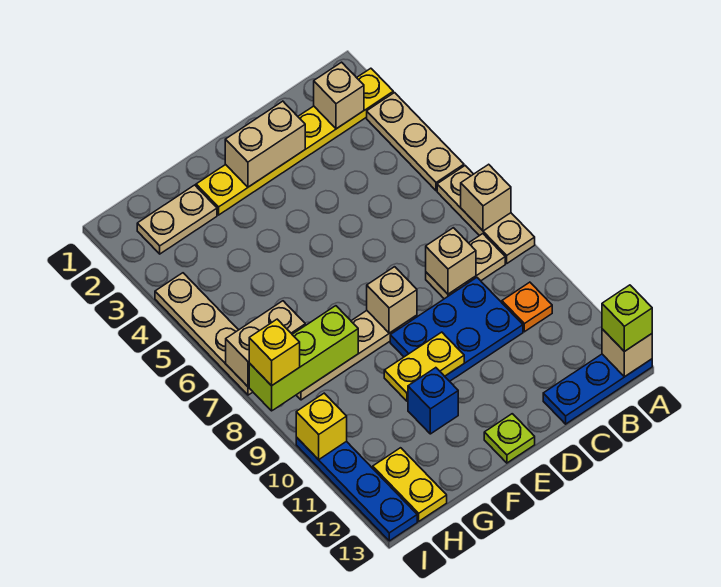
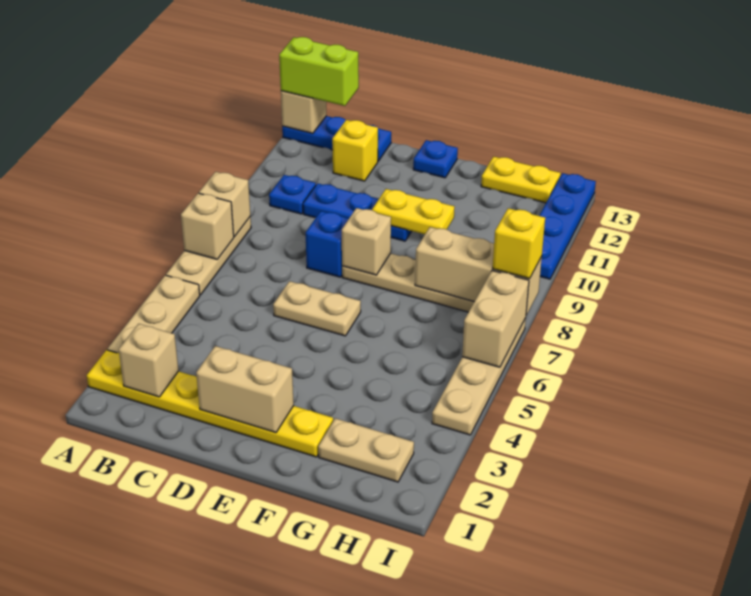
lime brick A13 level 3 -> lime brick A13:B13 level 3
tan plate B8:C8 level 1 -> tan plate D6:E6 level 1
orange plate B10 level 1 -> blue plate B10 level 1
tan brick C8 level 2 -> tan brick A8 level 2
blue plate C9:E10 level 1 -> blue plate C10:E10 level 1
lime plate E13 level 1 -> blue plate E13 level 1
blue brick F11 level 1 -> blue brick D8 level 1
lime brick G8:I8 level 2 -> tan brick G8:I8 level 2
tan brick H7:I7 level 2 -> tan brick I6:I7 level 2
yellow plate H12:H13 level 1 -> yellow plate G13:H13 level 1
yellow brick I10 level 2 -> yellow brick C12 level 1

